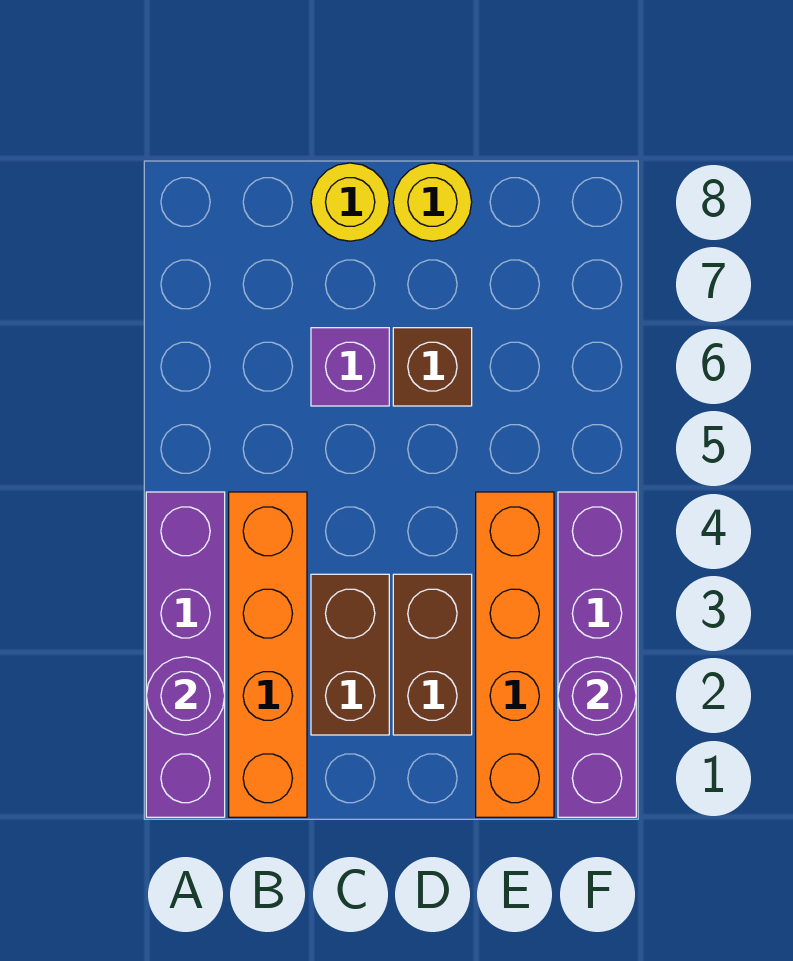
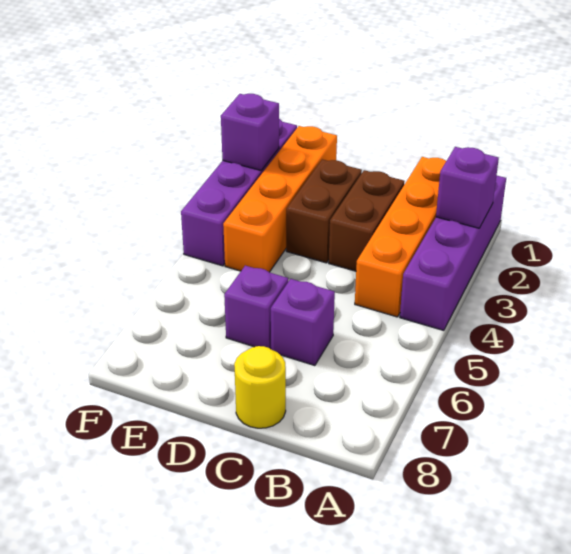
purple round brick A2 level 2 -> purple brick A2 level 2
brown brick D6 level 1 -> purple brick D6 level 1
yellow round brick D8 level 1 -> none
purple round brick F2 level 2 -> purple brick F2 level 2

